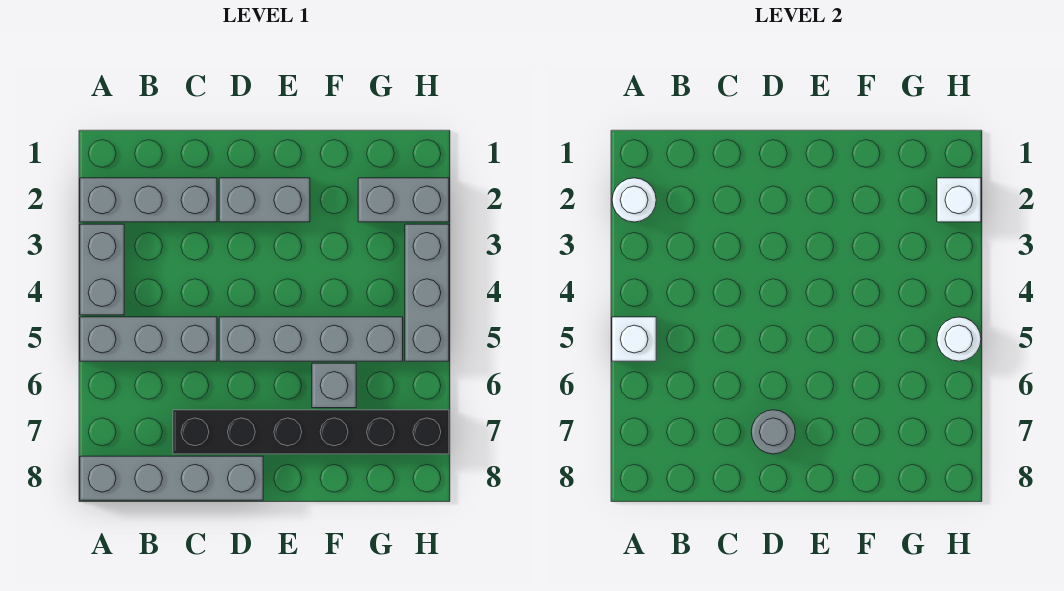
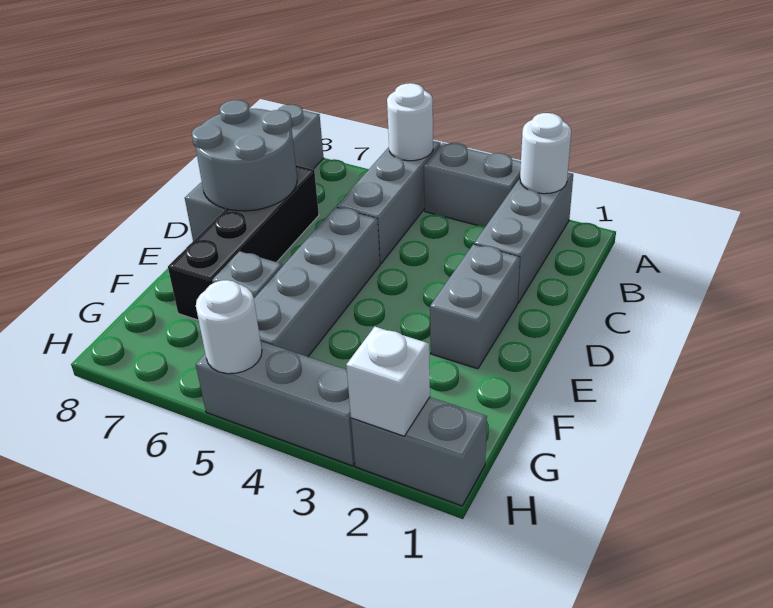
white brick A5 level 2 -> white round brick A5 level 2
black brick C7:H7 level 1 -> black brick C7:F7 level 1
grey round brick D7 level 2 -> grey round brick C7:D8 level 2
grey brick G2:H2 level 1 -> grey brick H1:H2 level 1

